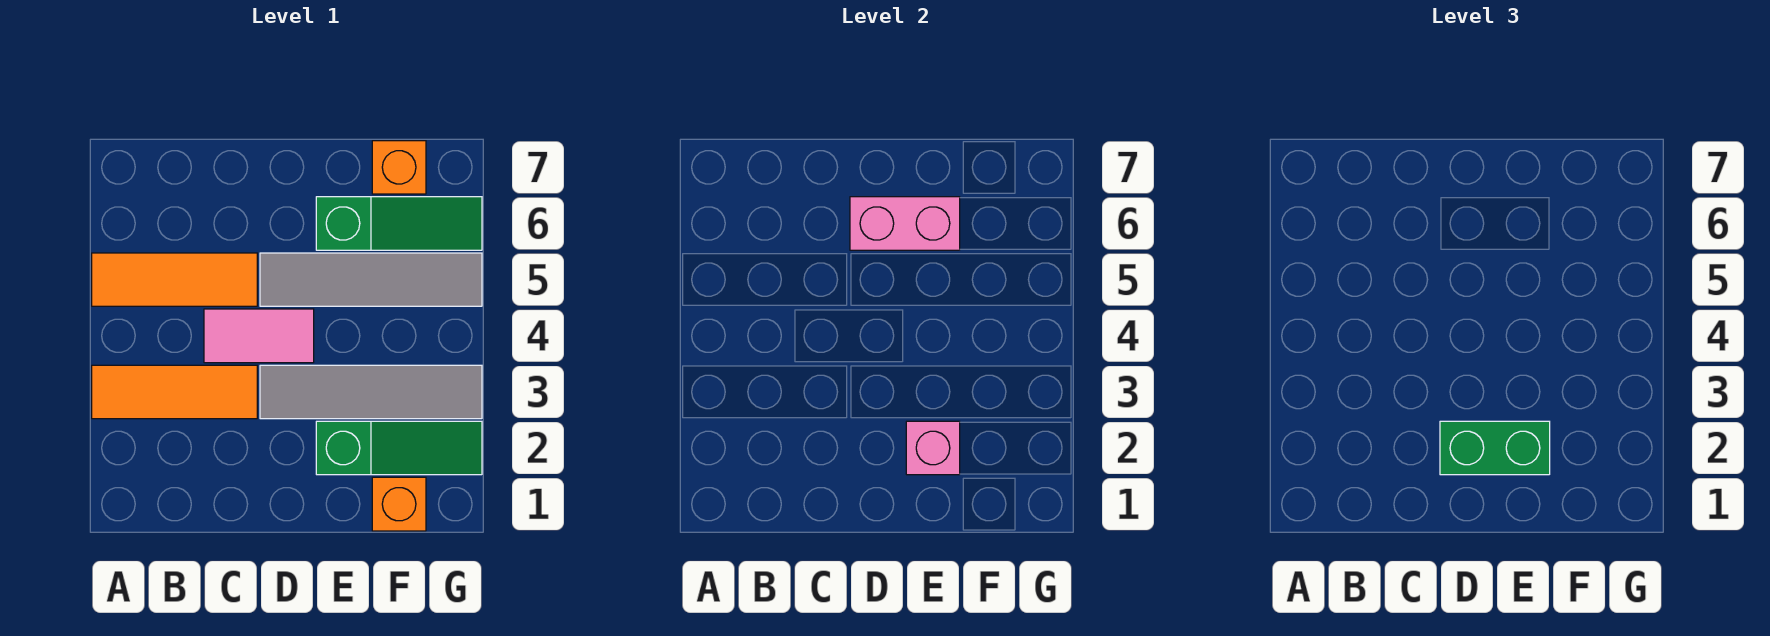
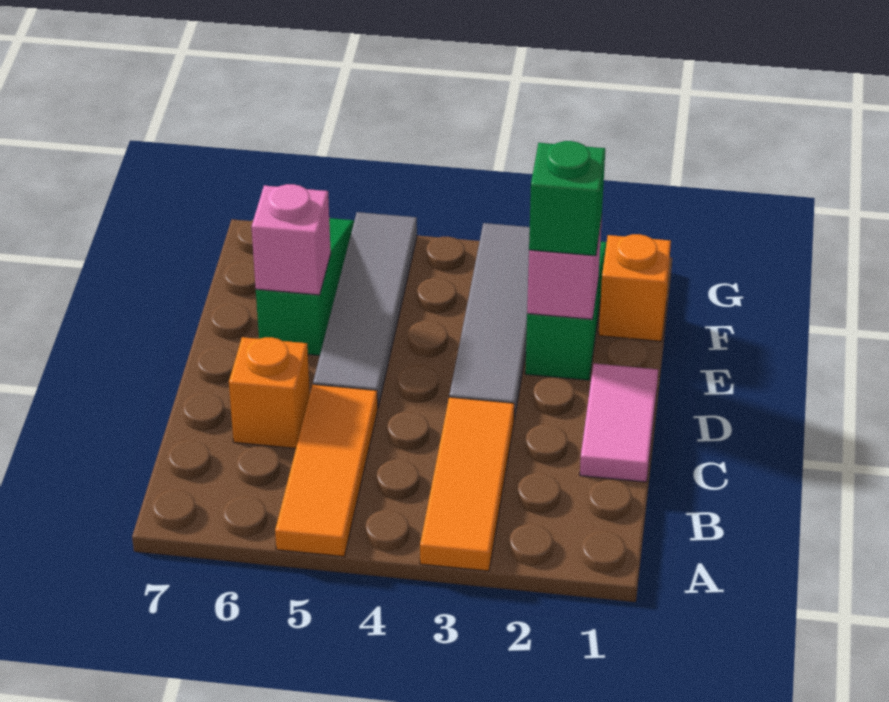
pink tile C4:D4 level 1 -> pink tile C1:D1 level 1
green brick D2:E2 level 3 -> green brick E2 level 3
pink brick D6:E6 level 2 -> pink brick E6 level 2
orange brick F7 level 1 -> orange brick C6 level 1

